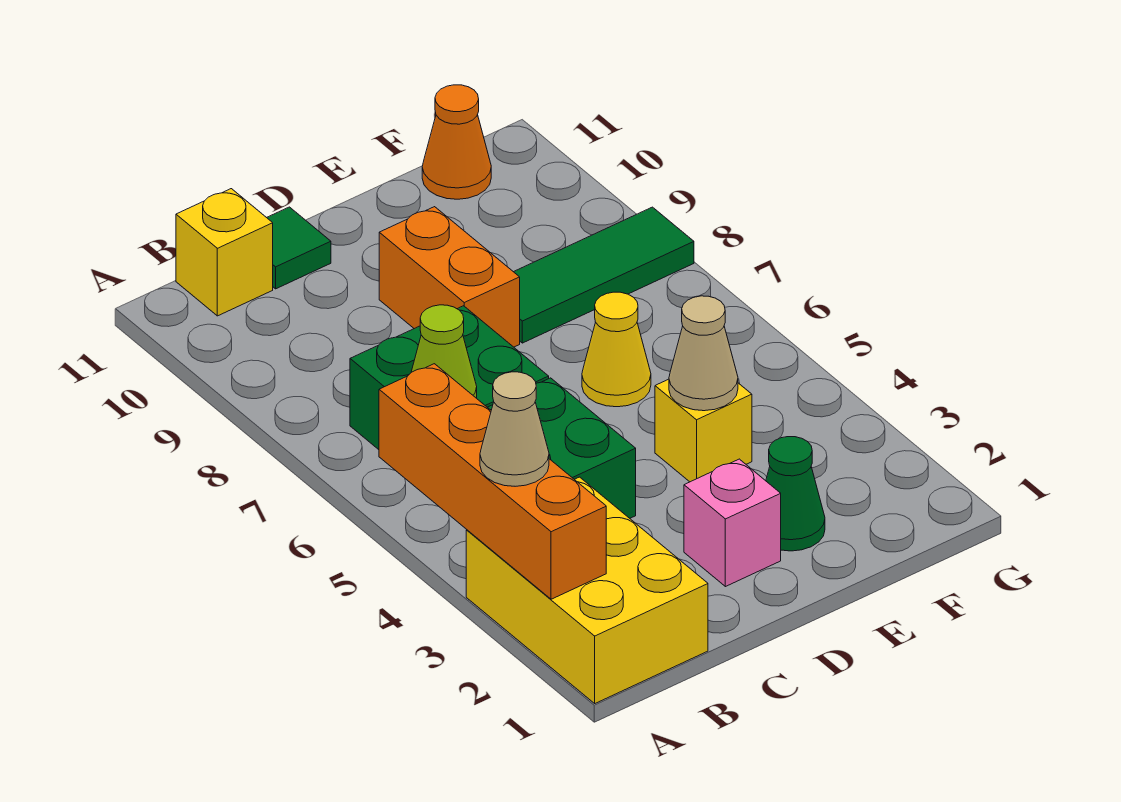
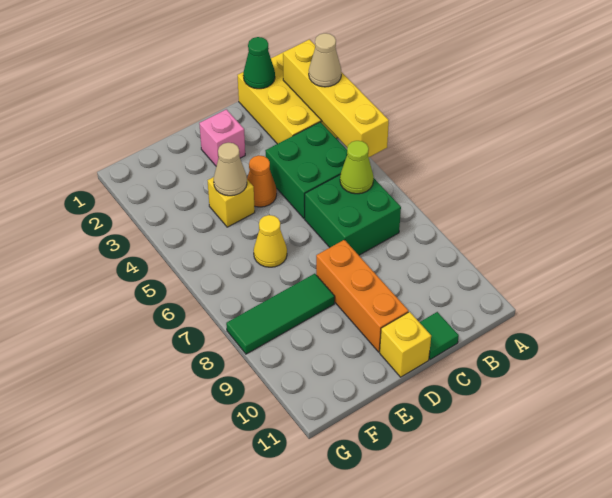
orange brick A2:A5 level 2 -> yellow brick A2:A5 level 2
yellow brick B11 level 1 -> yellow brick D11 level 1
orange brick D8:D9 level 1 -> orange brick D8:D10 level 1
green cone E2 level 1 -> green cone B1 level 2
orange cone F11 level 1 -> orange cone D4 level 1

